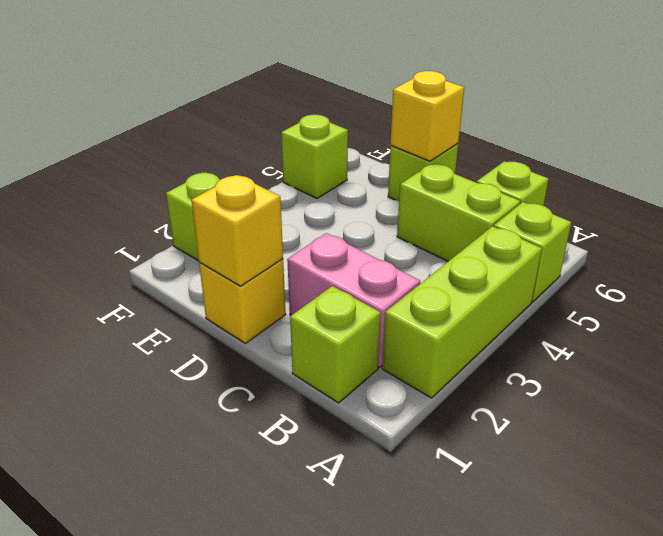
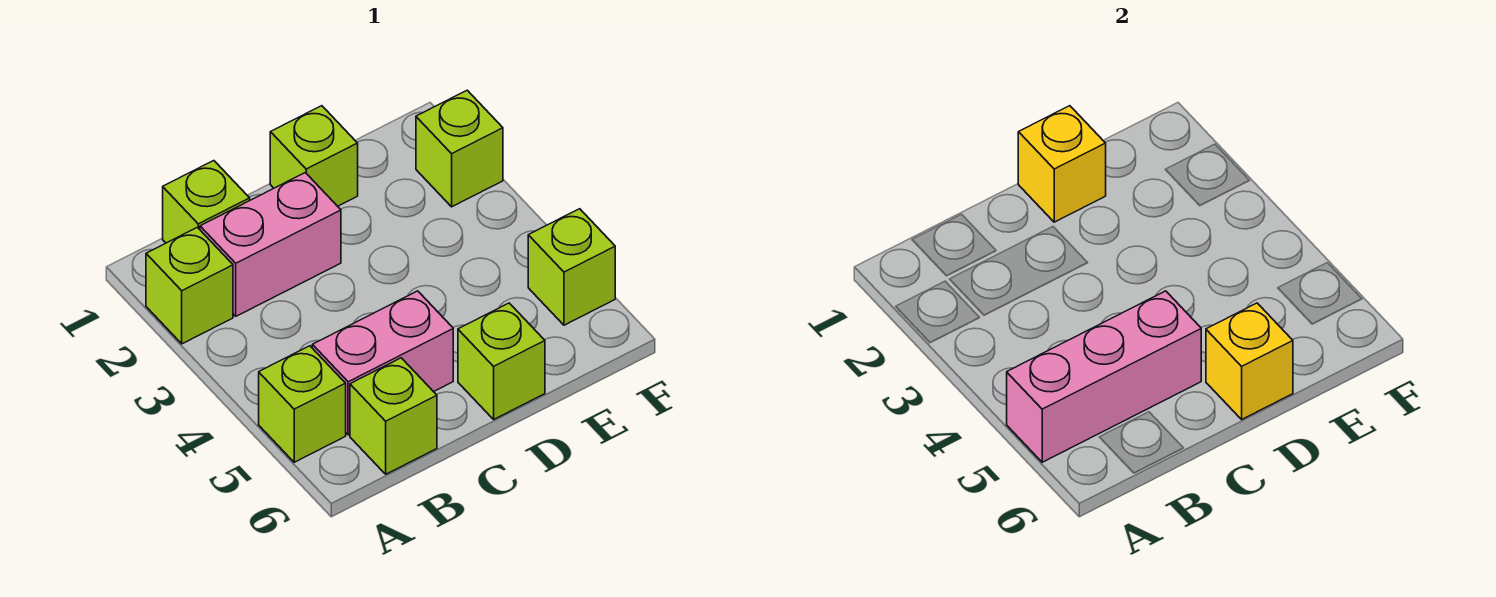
lime brick A2:A4 level 1 -> lime brick A2 level 1
none -> pink brick A5:C5 level 2
lime brick B5:C5 level 1 -> pink brick B5:C5 level 1
yellow brick D1 level 1 -> lime brick D1 level 1

